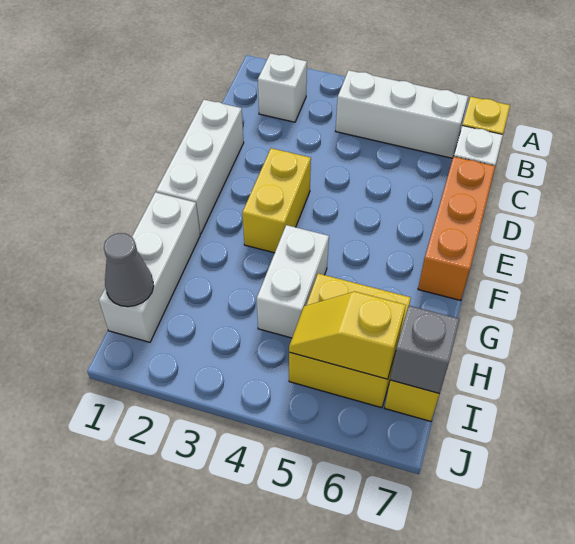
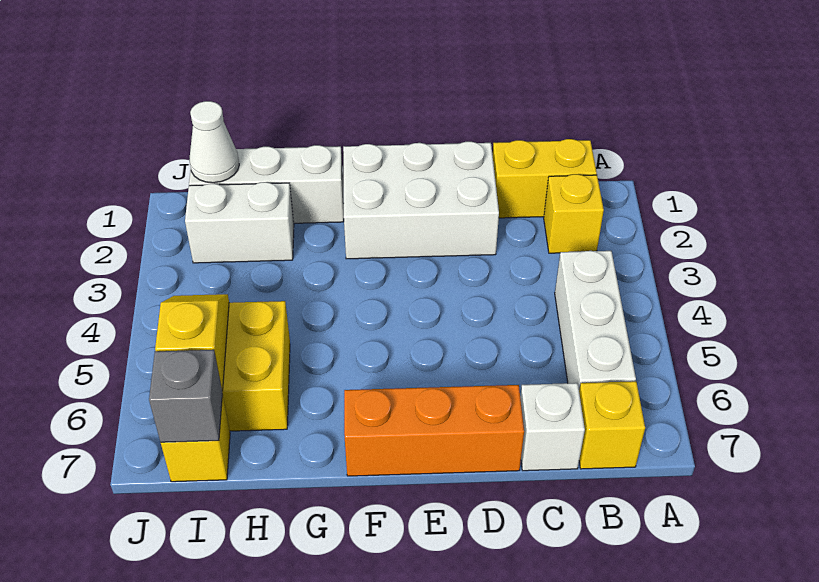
white brick B2 level 1 -> yellow brick B2 level 1
white brick D1:F1 level 1 -> white brick D1:F2 level 1
yellow brick E3:F3 level 1 -> yellow brick B1:C1 level 1
white brick G4:H4 level 1 -> white brick H2:I2 level 1
grey cone I1 level 2 -> white cone I1 level 2

